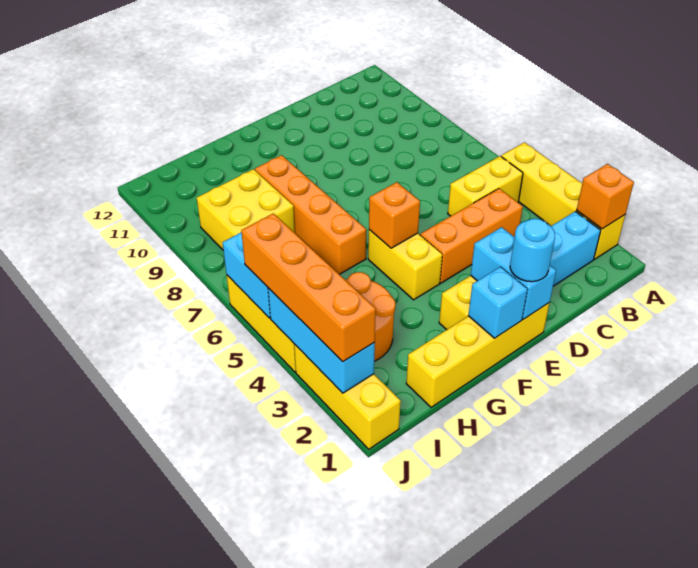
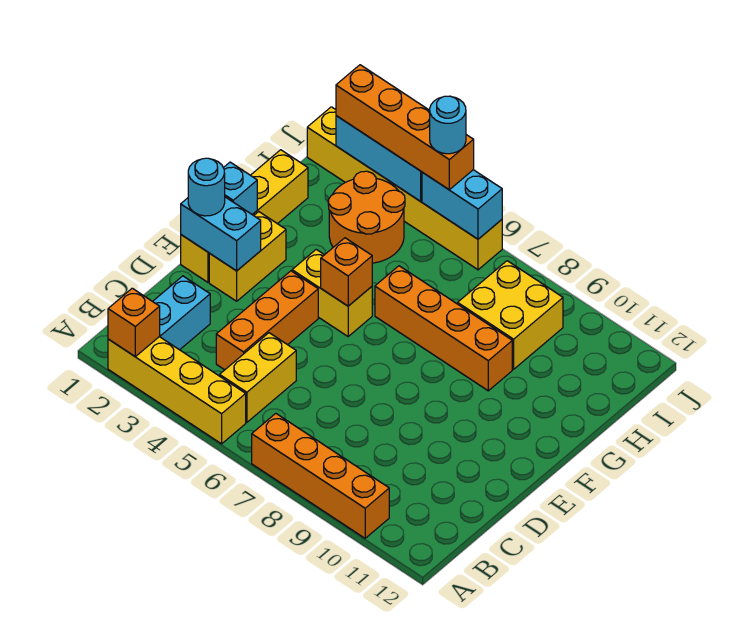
none -> orange brick A7:A10 level 1
none -> cyan round brick J5 level 4

